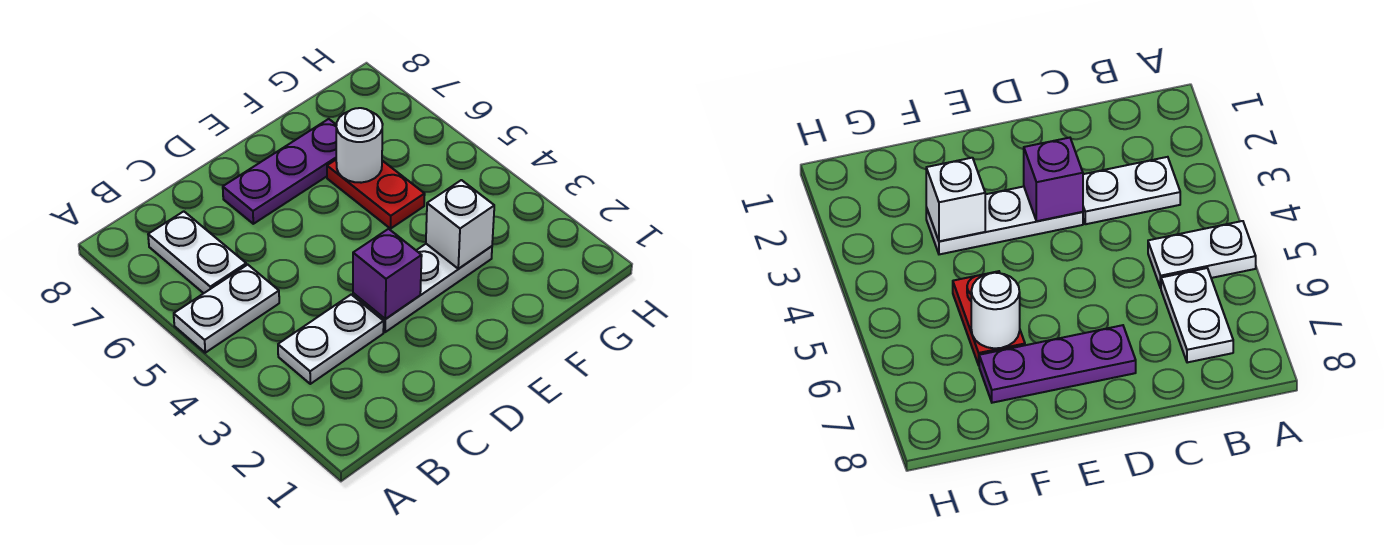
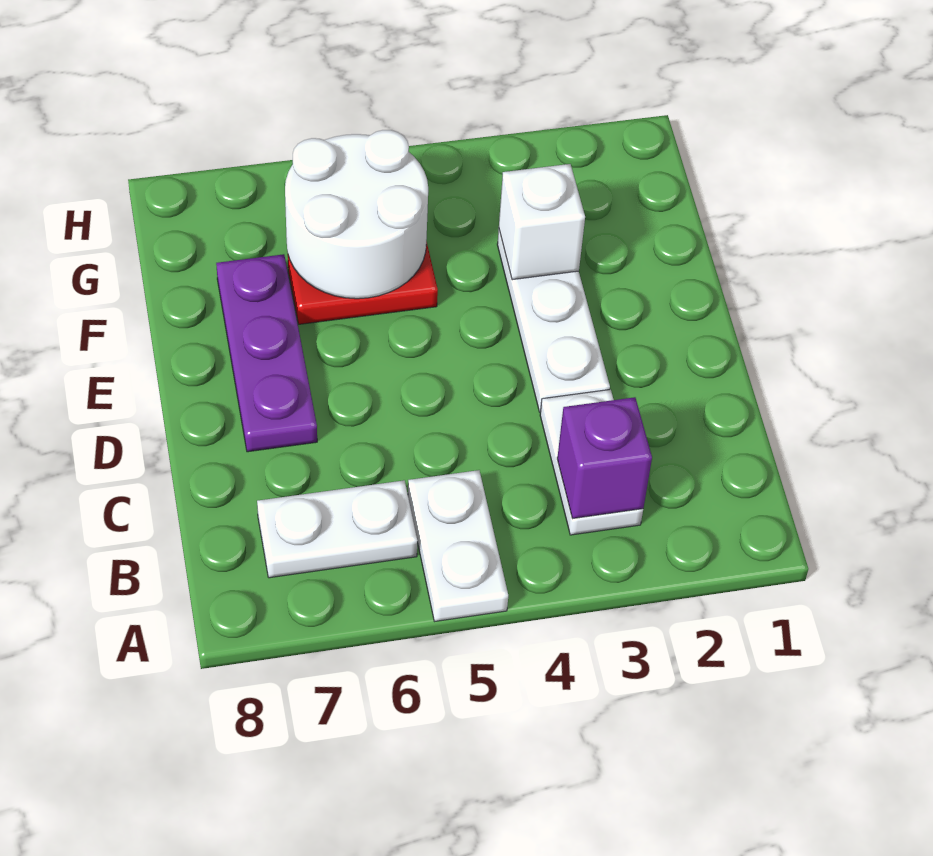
purple brick D3 level 2 -> purple brick B3 level 2
white round brick F6 level 2 -> white round brick F5:G6 level 2

